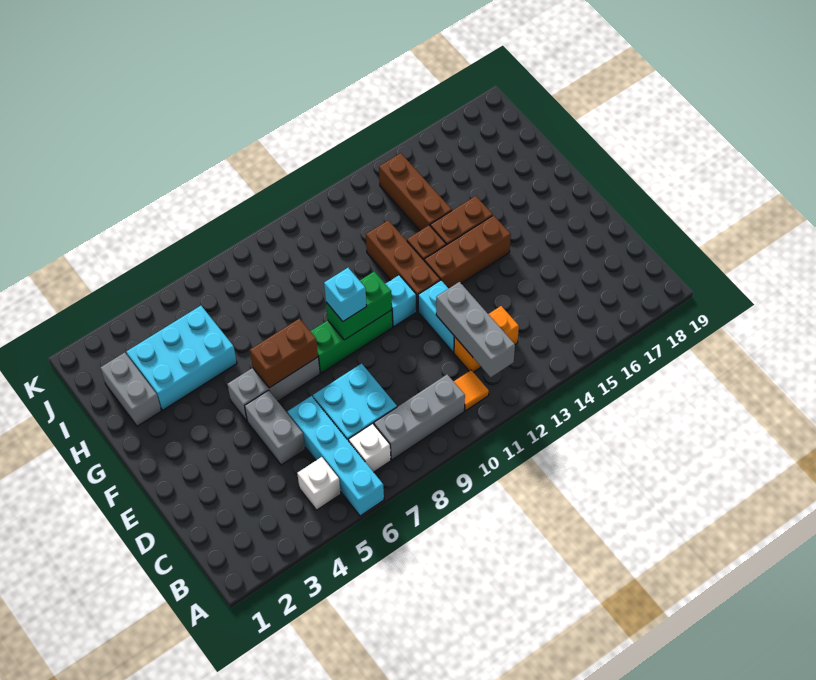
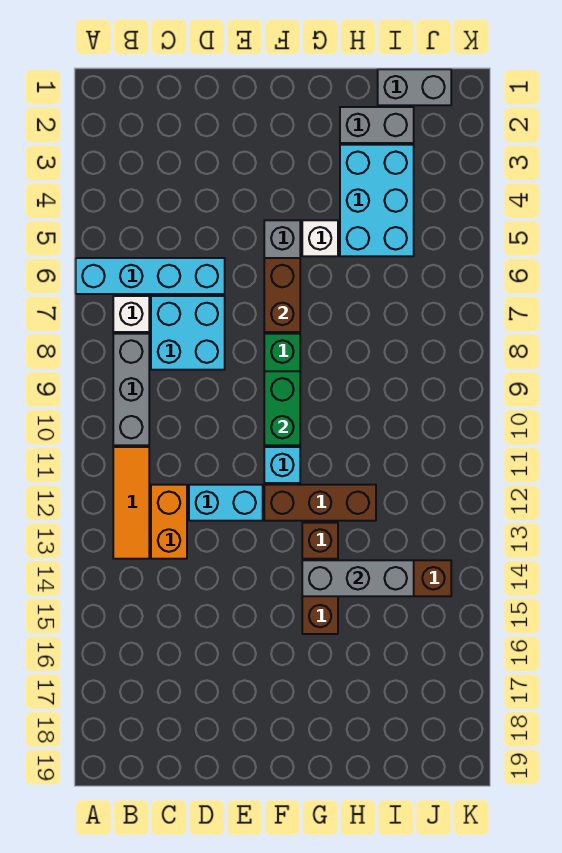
white brick B5 level 1 -> white brick G5 level 1
orange tile B11 level 1 -> orange tile B11:B13 level 1
grey brick B12:D12 level 2 -> grey brick G14:I14 level 2
grey brick D5:E5 level 1 -> grey brick I1:J1 level 1
cyan brick F9 level 3 -> none
brown brick F13:F15 level 1 -> none

